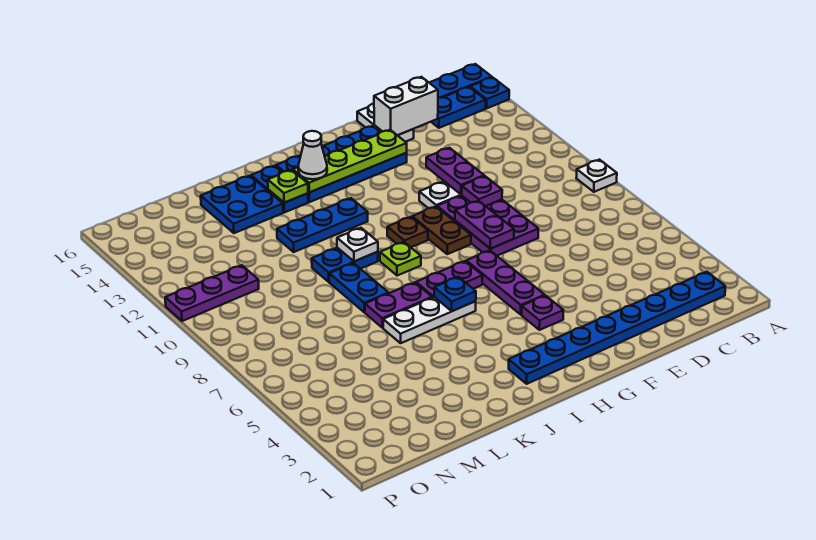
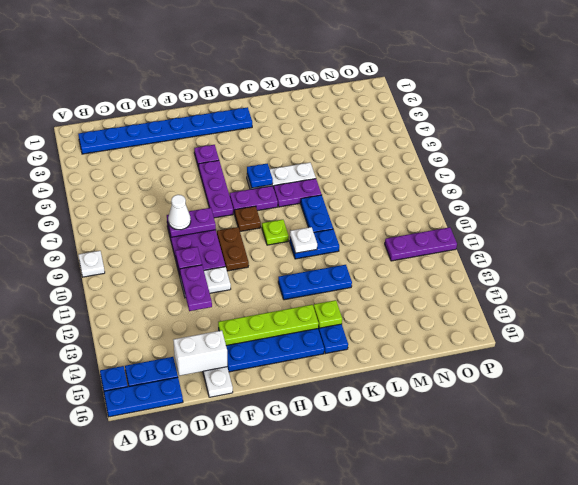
purple plate F8:F9 level 2 -> purple plate E8:F8 level 2
brown plate H10 level 1 -> brown plate H8 level 1
white cone I14 level 3 -> white cone E8 level 3
blue plate K14:L15 level 1 -> none

